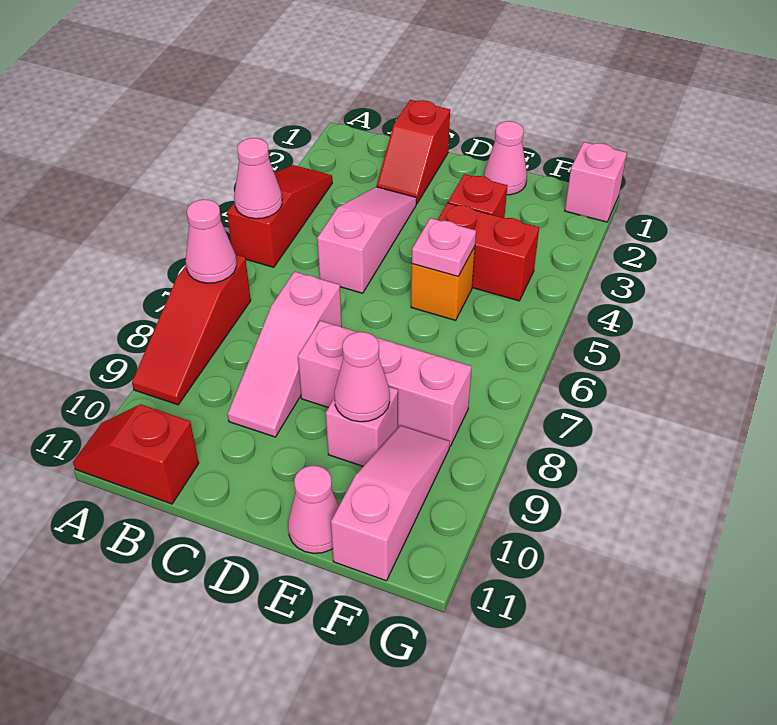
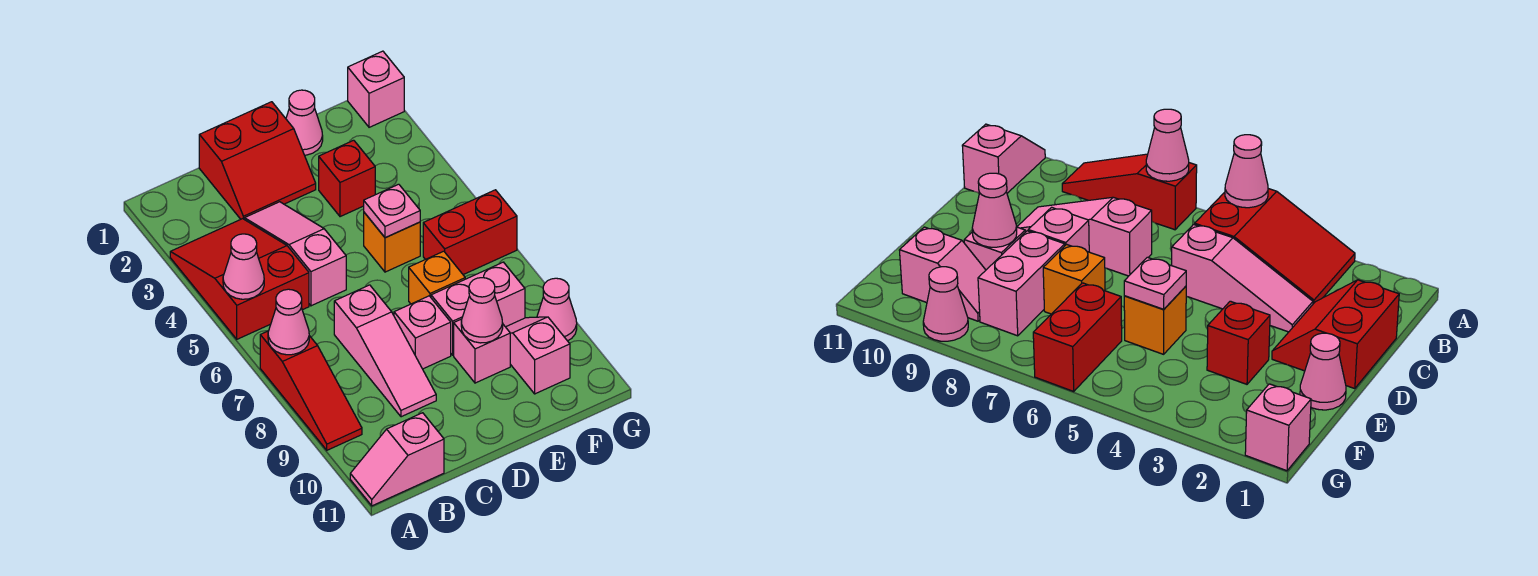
red slope A3:A5 level 1 top 5 -> red slope A3:B5 level 1 top 5
red slope A11:B11 level 1 top B -> pink slope A11:B11 level 1 top B
red slope C1:C2 level 1 top 1 -> red slope C1:D2 level 1 top 1
red brick E4:F4 level 1 -> red brick F6:G6 level 1
none -> orange brick E7 level 1
pink cone E11 level 1 -> pink cone G9 level 1
pink slope F9:F11 level 1 top 11 -> pink slope F9:F10 level 1 top 10

